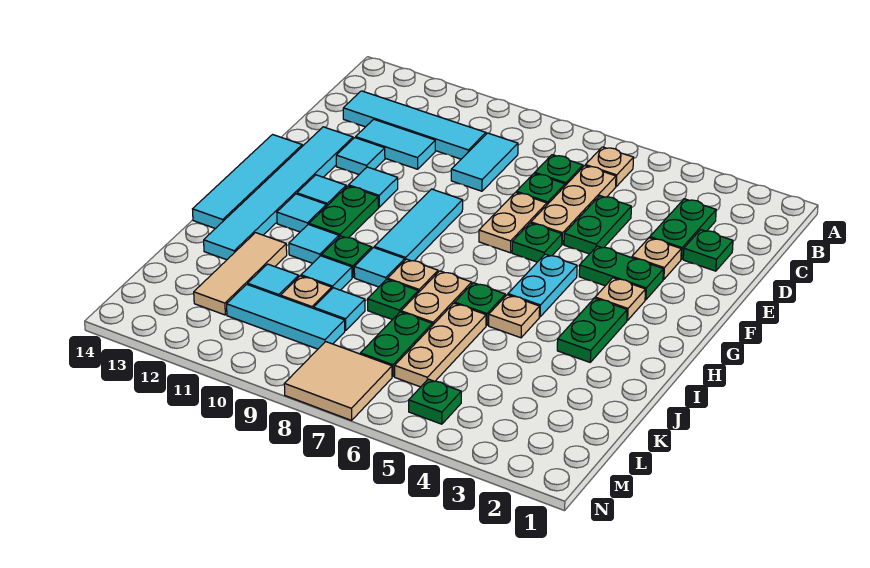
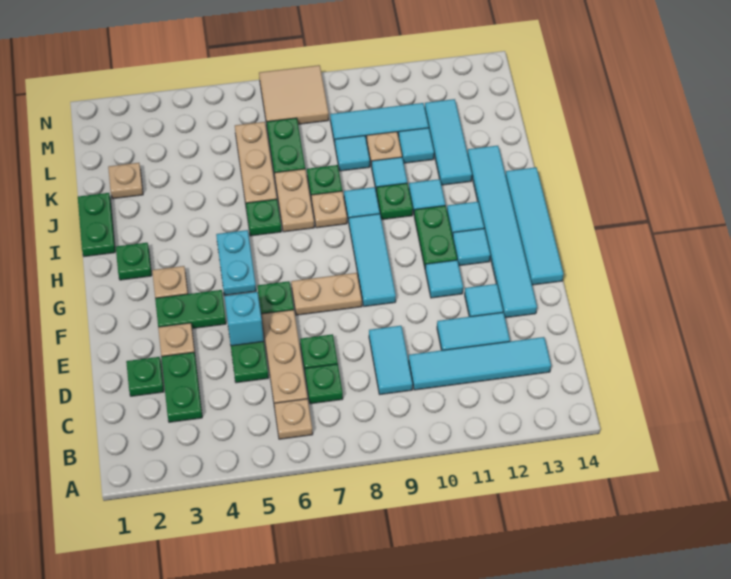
none -> cyan brick E5 level 2
tan plate E7:F7 level 1 -> tan plate F7:F8 level 1
green plate H3:I3 level 1 -> green plate I1:J1 level 1
tan plate I5 level 1 -> tan plate K2 level 1
tan tile J12:L12 level 1 -> cyan tile J12:L12 level 1
green plate M5 level 1 -> green plate H2 level 1

